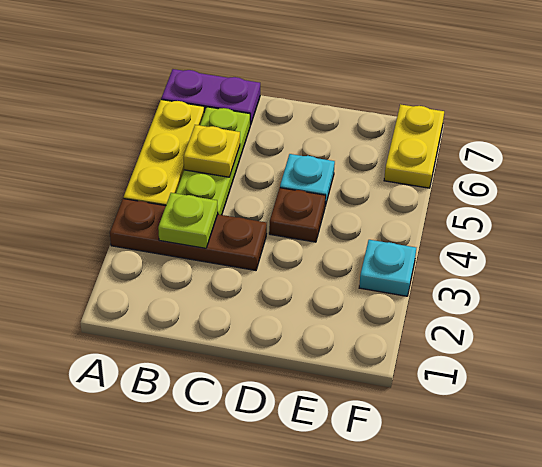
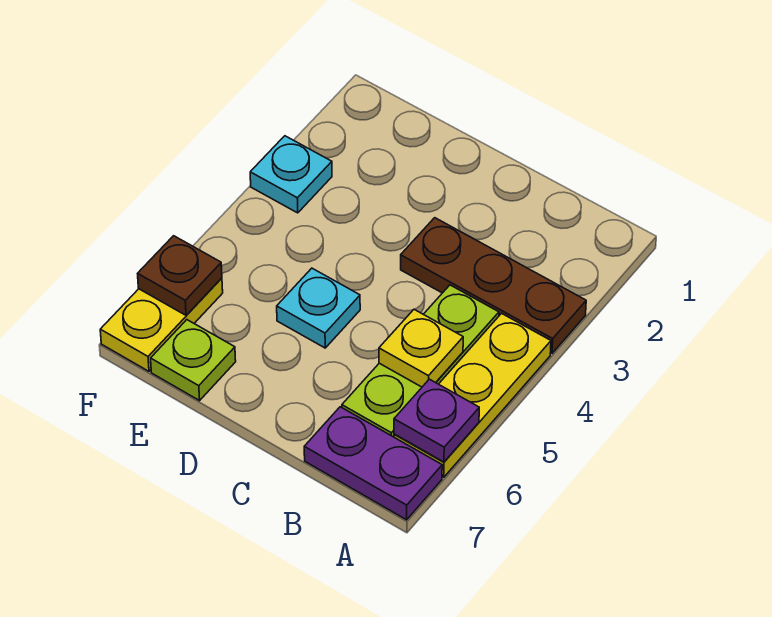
none -> purple plate A6 level 2
lime plate B3 level 2 -> lime plate E7 level 1
brown plate D4 level 1 -> brown plate F6 level 2

